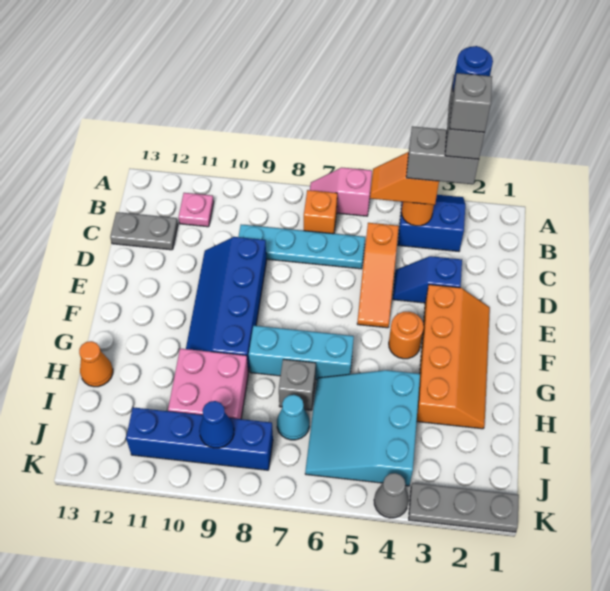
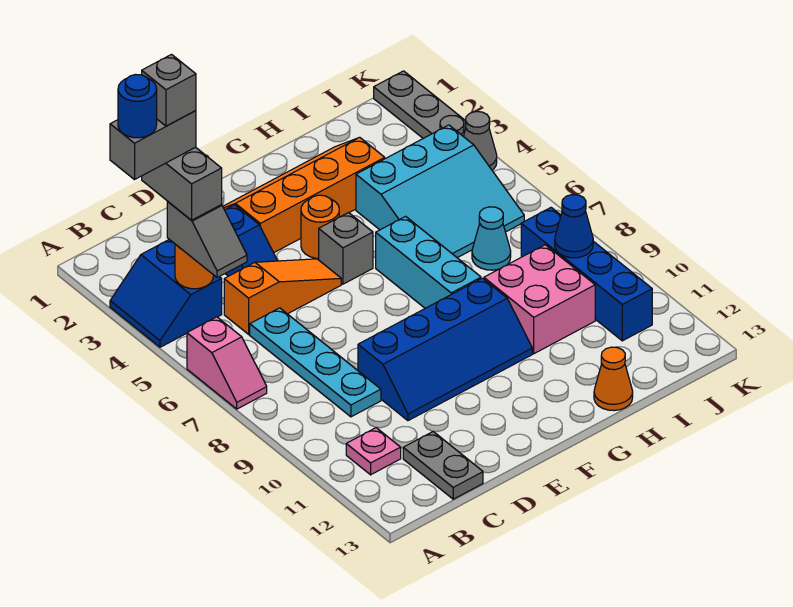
orange slope B4:B5 level 3 top 4 -> grey slope B4:B5 level 3 top 4
orange brick B7 level 1 -> none
grey brick H7 level 1 -> grey brick F5 level 1

